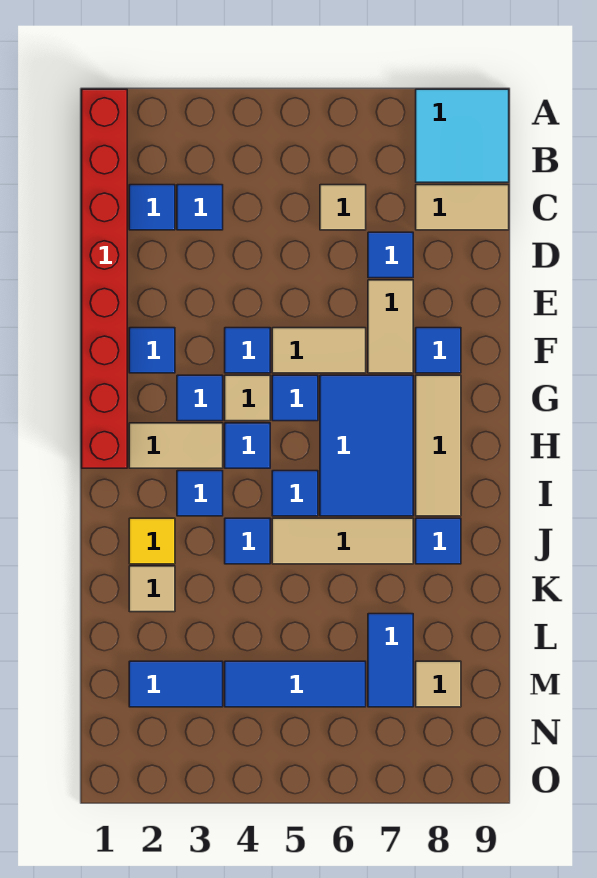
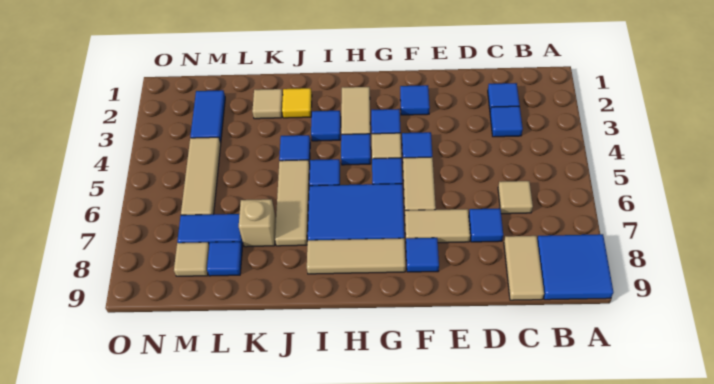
red brick A1:H1 level 1 -> none
cyan tile A8:B9 level 1 -> blue tile A8:B9 level 1
blue tile J8 level 1 -> blue tile L8 level 1
none -> tan brick K7 level 1
blue tile M4:M6 level 1 -> tan tile M4:M6 level 1

